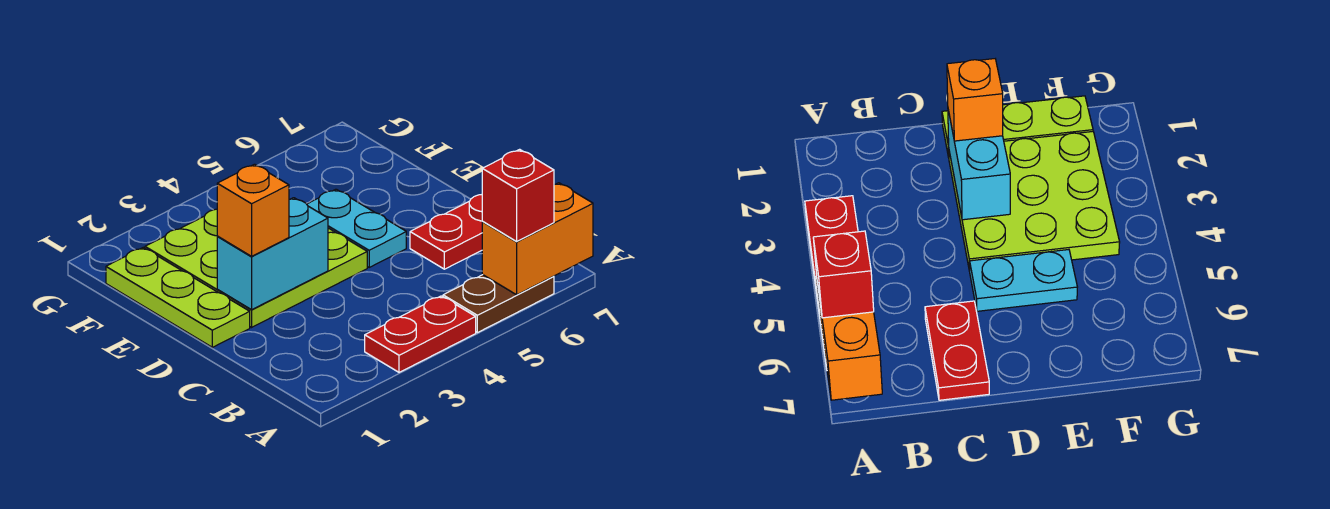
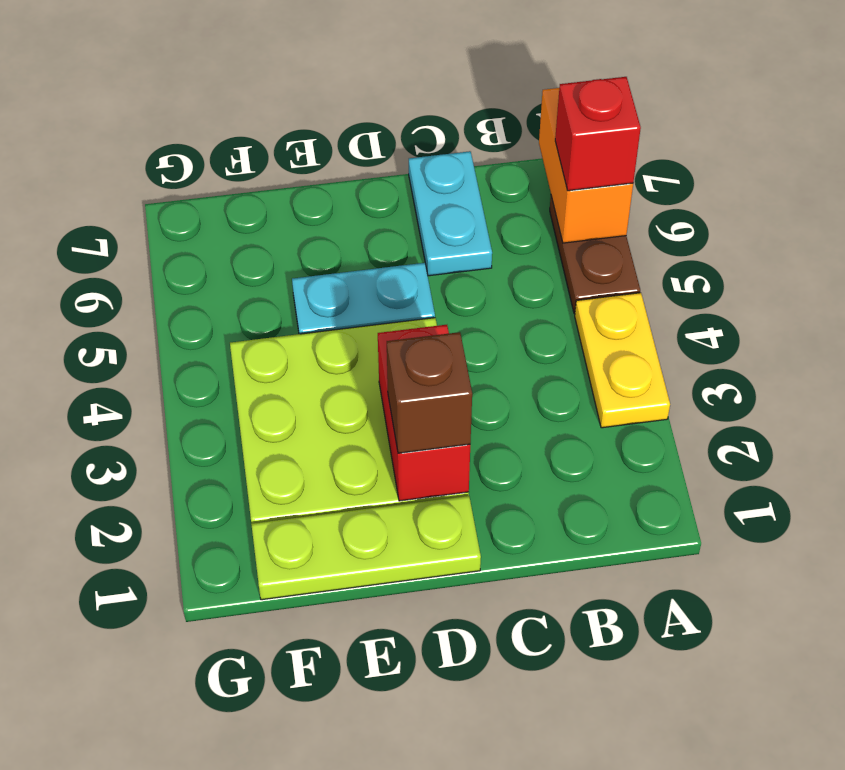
red plate A3:A4 level 1 -> yellow plate A3:A4 level 1
red plate C6:C7 level 1 -> cyan plate C6:C7 level 1
cyan brick D2:D3 level 2 -> red brick D2:D3 level 2
orange brick D2 level 3 -> brown brick D2 level 3

